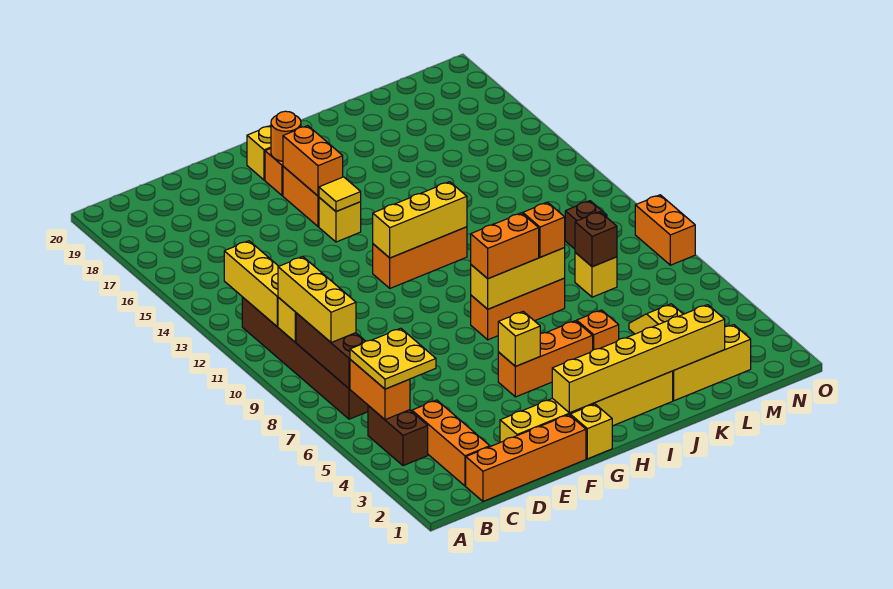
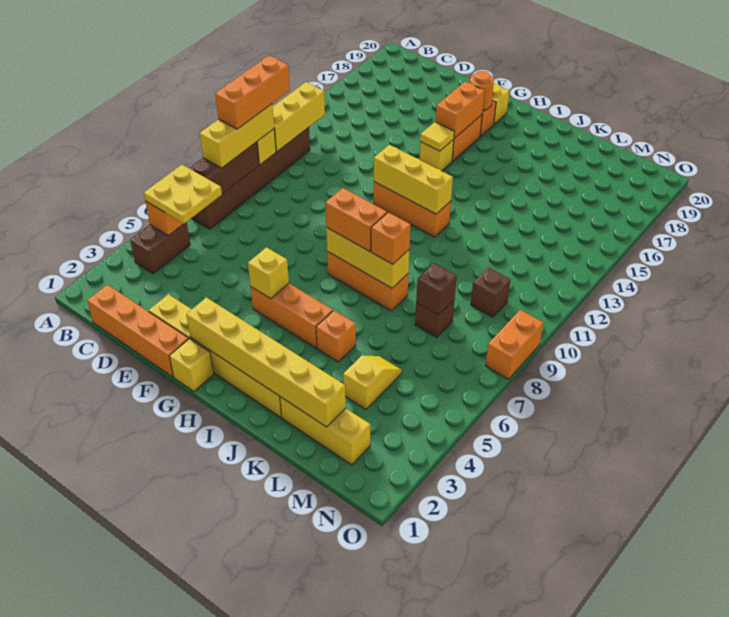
orange brick C2:C4 level 1 -> orange brick B9:B11 level 4
yellow brick L8 level 1 -> brown brick L8 level 1

